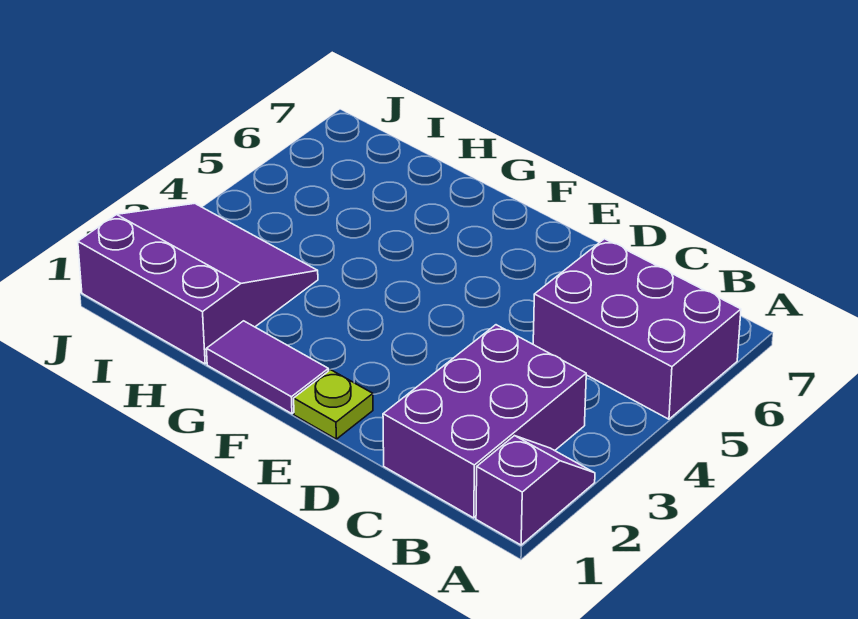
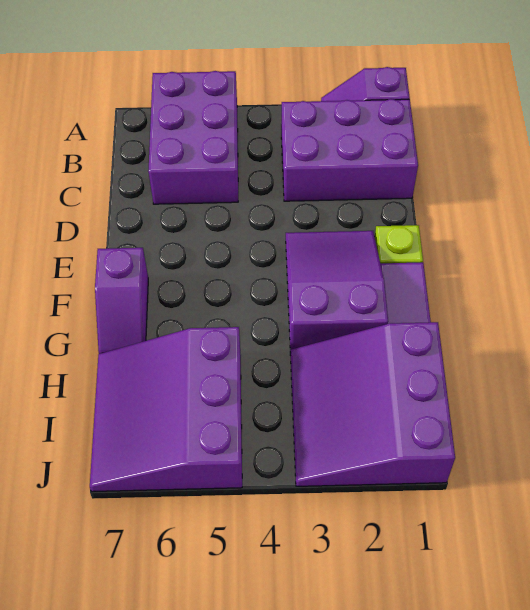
none -> purple slope E2:G3 level 1 top G
none -> purple slope F7:G7 level 1 top F
none -> purple slope H5:J7 level 1 top 5

